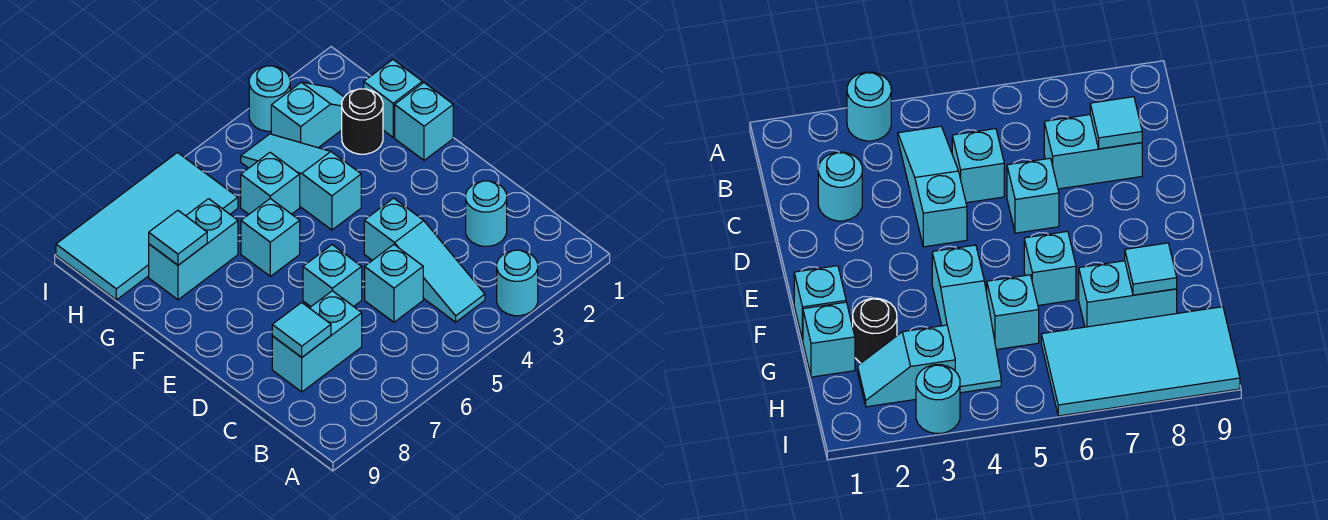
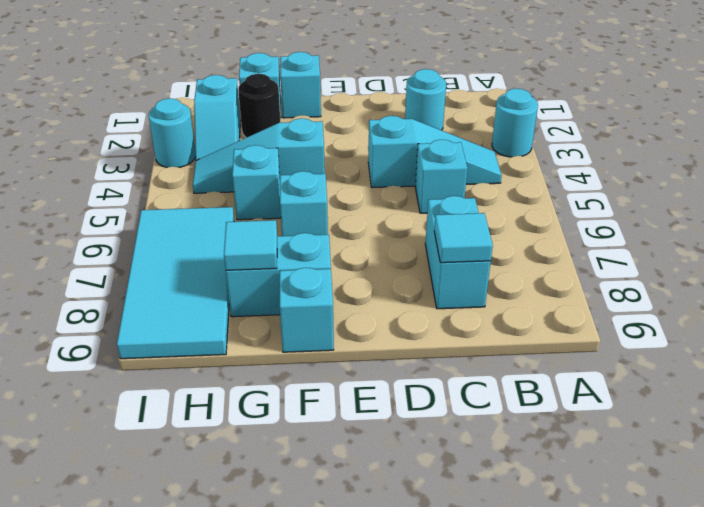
cyan brick D6 level 1 -> cyan brick F9 level 1
cyan brick G7:G8 level 1 -> cyan brick F8:G8 level 1
cyan slope H2:H3 level 1 top 3 -> cyan slope H2:H3 level 1 top 2

